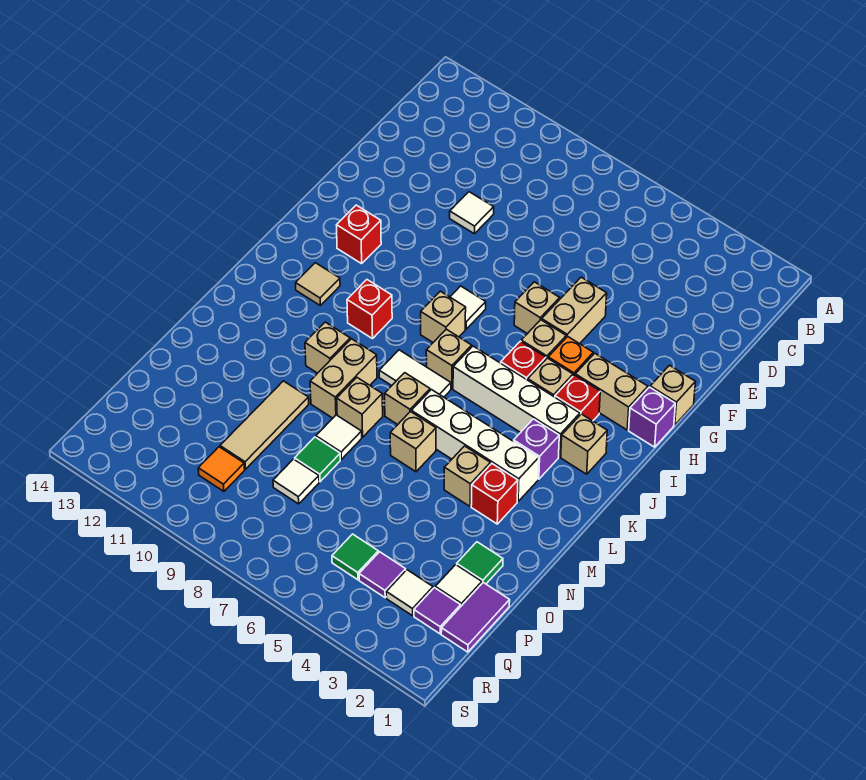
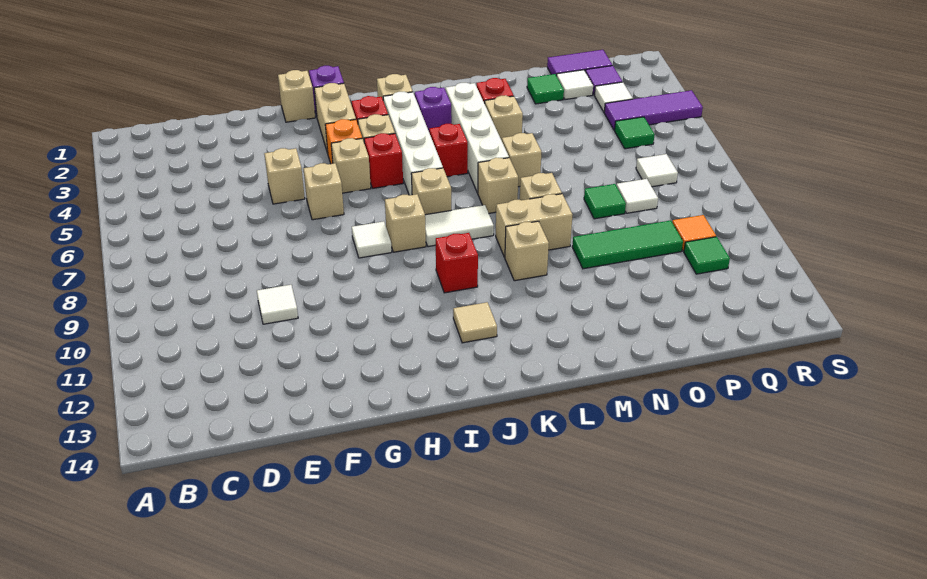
tan brick F5:G5 level 1 -> tan brick F5 level 1
red brick H12 level 1 -> red brick K5 level 1
white tile K7:K8 level 1 -> white tile J8:K8 level 1
white tile N8 level 1 -> white tile Q7 level 1
tan tile N10:P10 level 1 -> green tile N10:P10 level 1
purple tile Q4 level 1 -> purple tile Q4:S4 level 1
none -> green tile Q11 level 1

